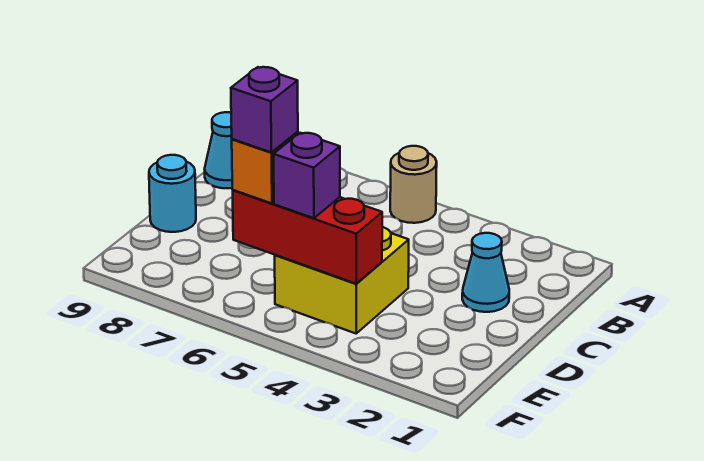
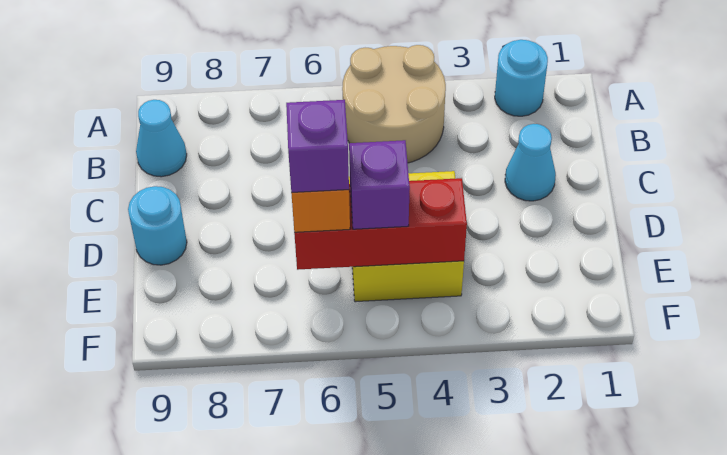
none -> cyan round brick A2 level 1
tan round brick A5 level 1 -> tan round brick A4:B5 level 1

